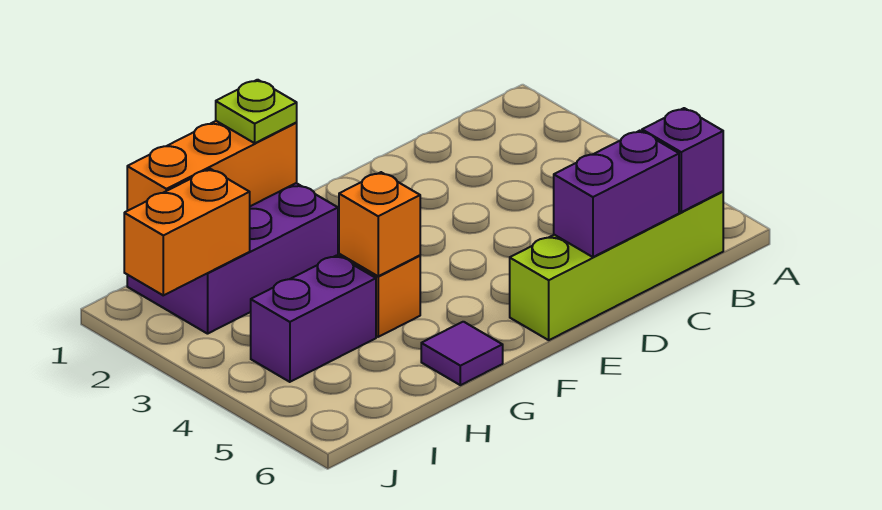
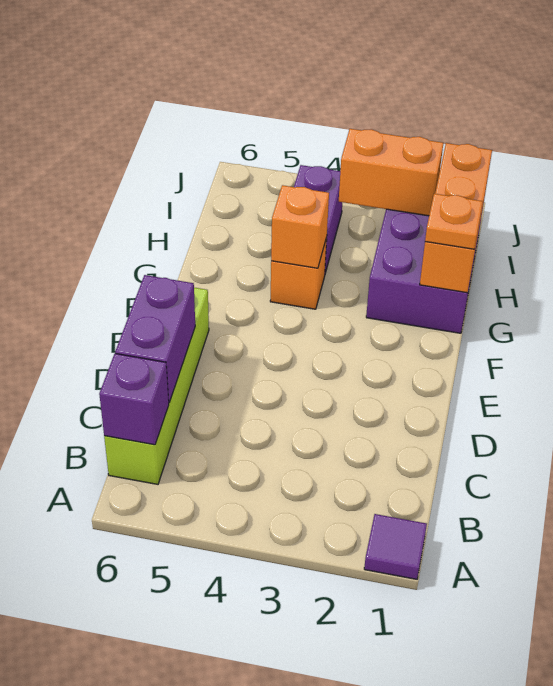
lime plate G1 level 3 -> orange plate G1 level 3
purple tile G6 level 1 -> purple tile A1 level 1
orange brick I2:J2 level 2 -> orange brick I2:I3 level 2

